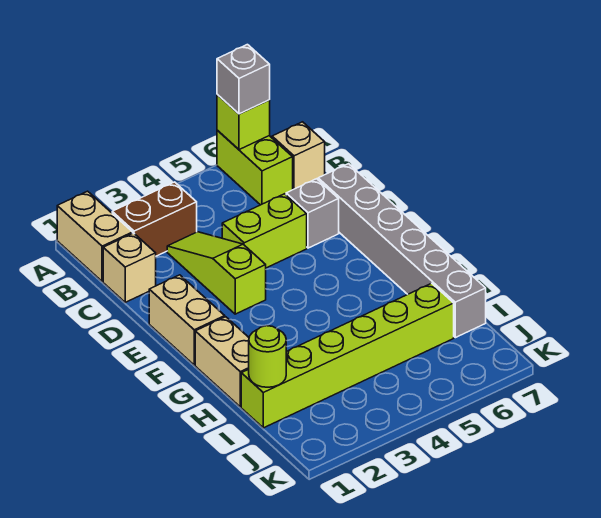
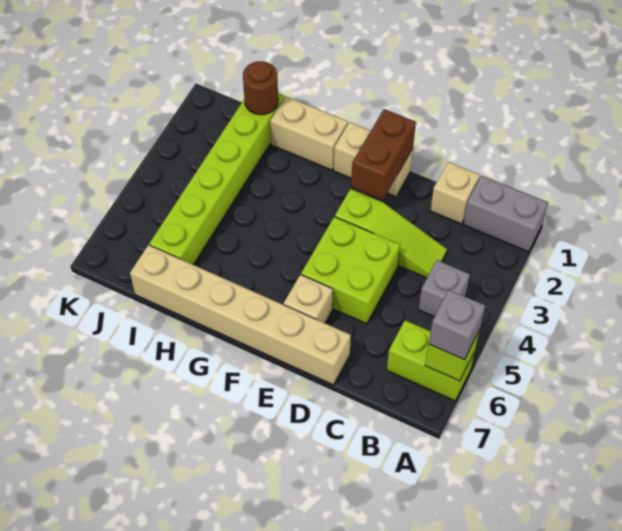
tan brick A1:B1 level 1 -> grey brick A1:B1 level 1
brown brick B2:B3 level 1 -> brown brick E1:E2 level 2
tan brick B7 level 1 -> tan brick E6 level 1
lime brick D4:D5 level 1 -> lime brick D4:E5 level 1
grey brick D6 level 1 -> grey brick B4 level 1
grey brick D7:I7 level 1 -> tan brick D7:I7 level 1
lime round brick I1 level 2 -> brown round brick I1 level 2

